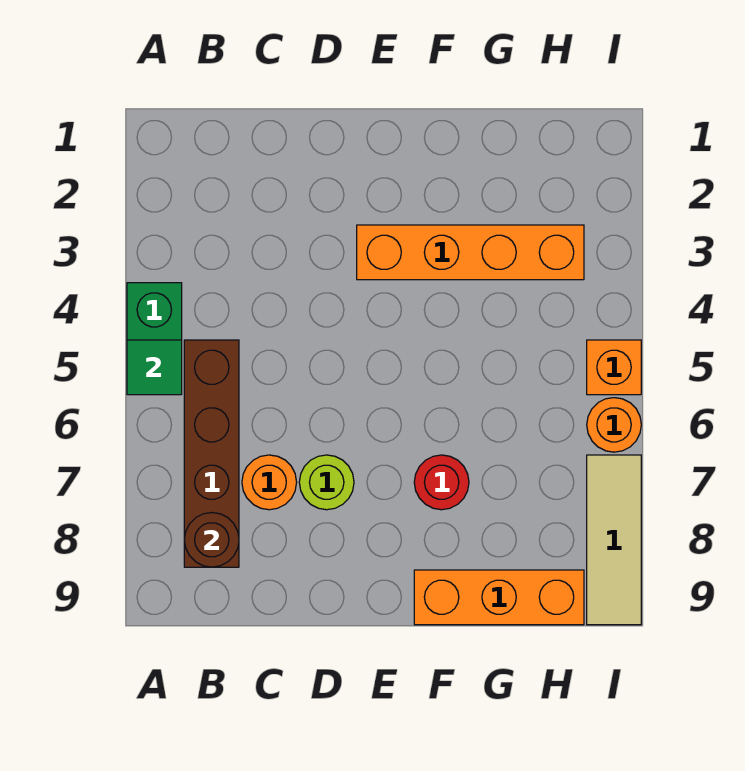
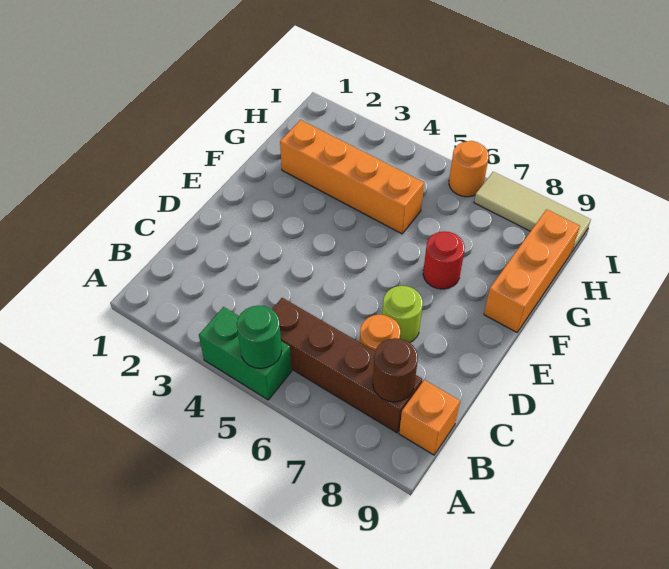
green tile A5 level 2 -> green round brick A5 level 2
orange brick E3:H3 level 1 -> orange brick G2:G5 level 1
orange brick I5 level 1 -> orange brick B9 level 1

